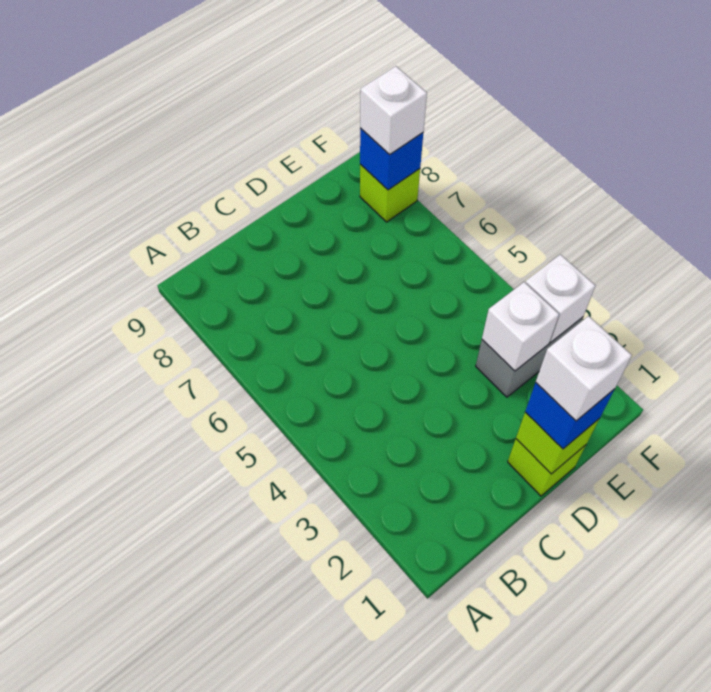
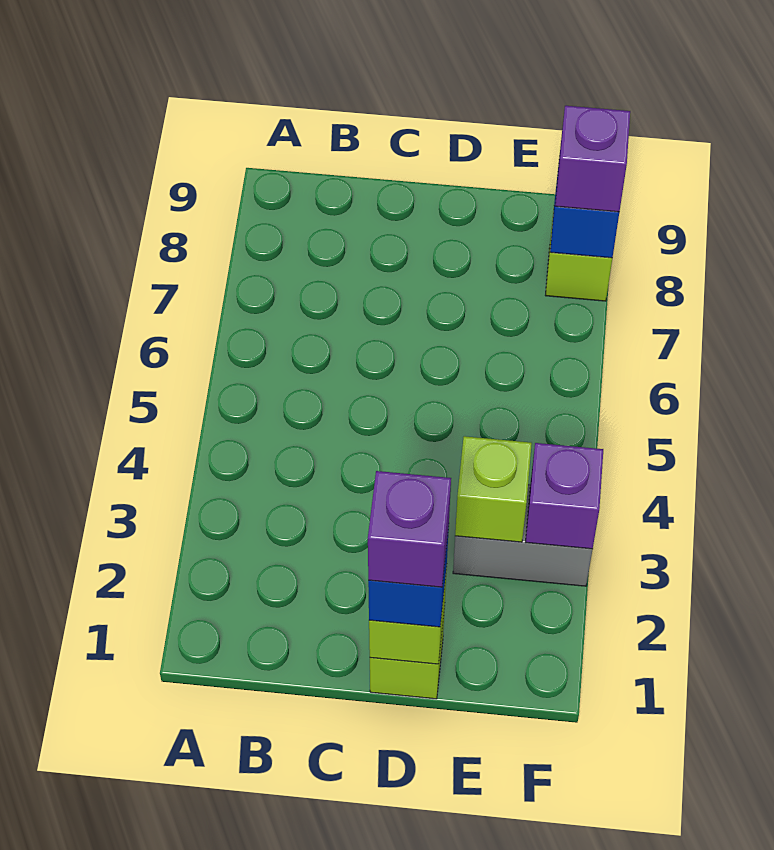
white brick D1 level 4 -> purple brick D1 level 4
white brick E3 level 2 -> lime brick E3 level 2
white brick F3 level 2 -> purple brick F3 level 2
white brick F8 level 3 -> purple brick F8 level 3

